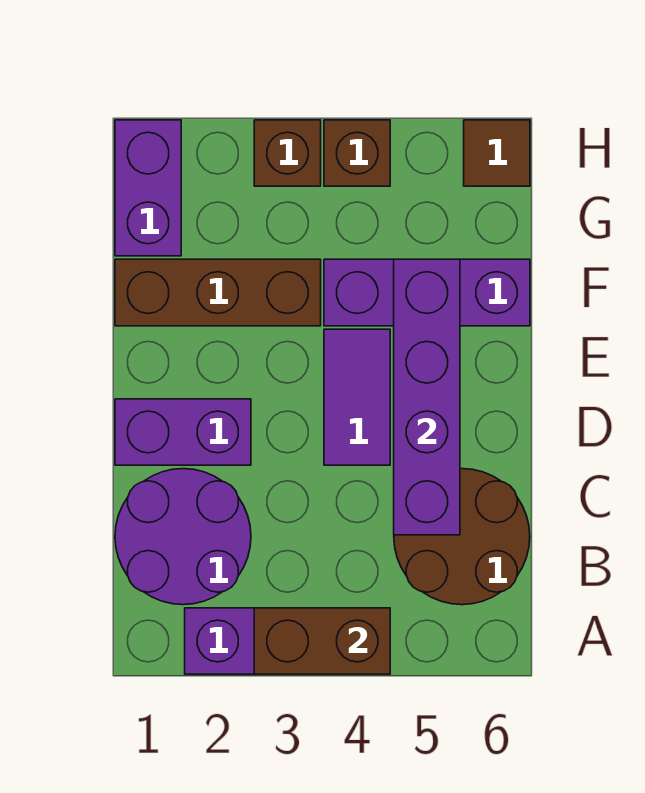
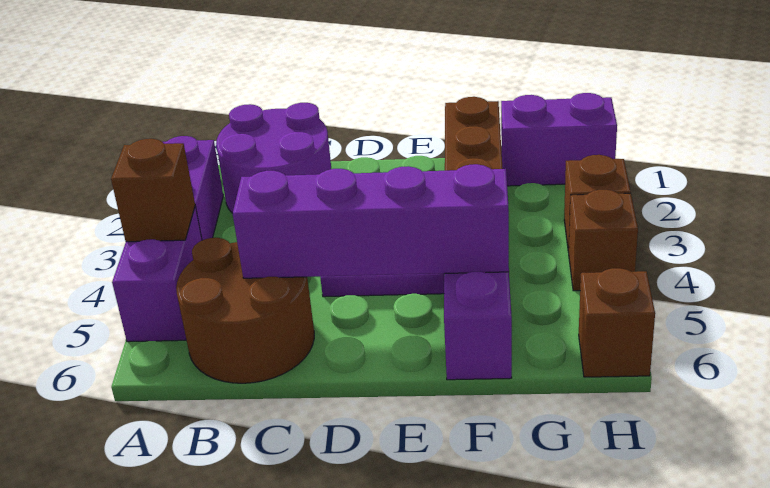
brown brick A3:A4 level 2 -> brown brick A4 level 2
purple brick D1:D2 level 1 -> purple brick A4:A5 level 1
brown tile H6 level 1 -> brown brick H6 level 1

